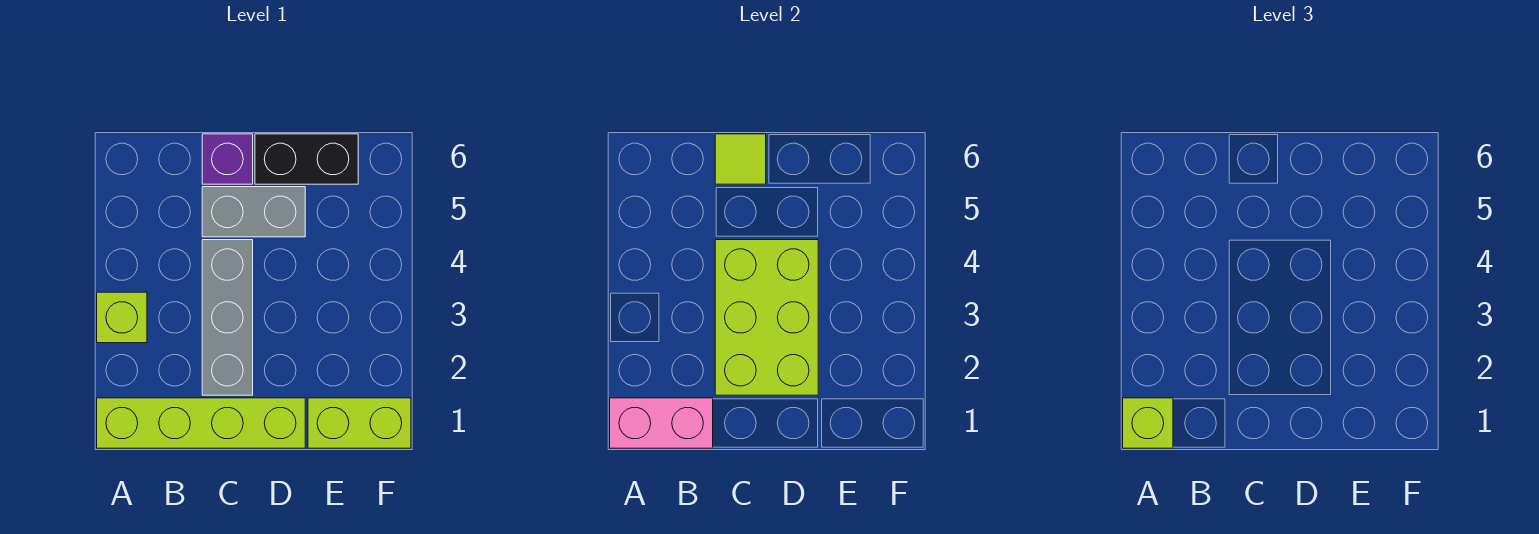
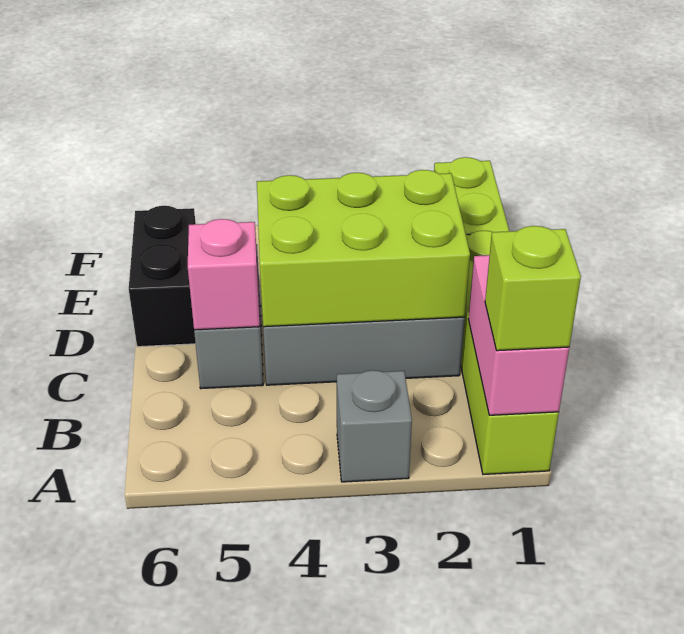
lime brick A3 level 1 -> grey brick A3 level 1
none -> pink brick C5 level 2
purple brick C6 level 1 -> none
lime tile C6 level 2 -> none

